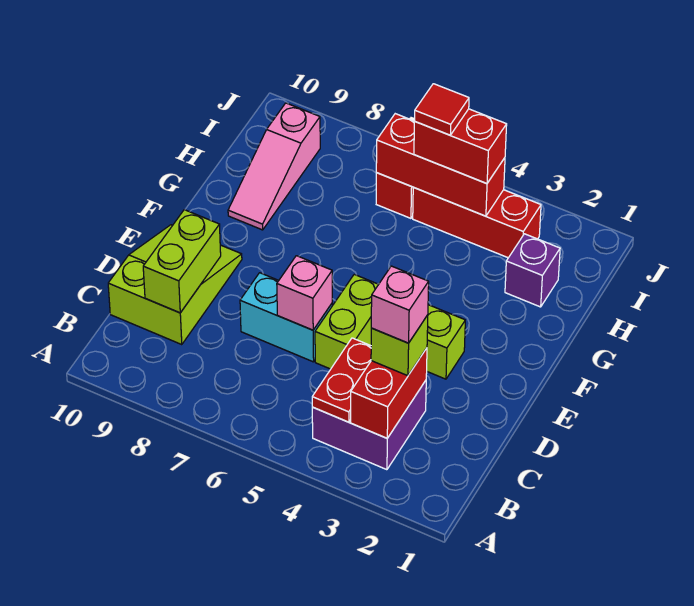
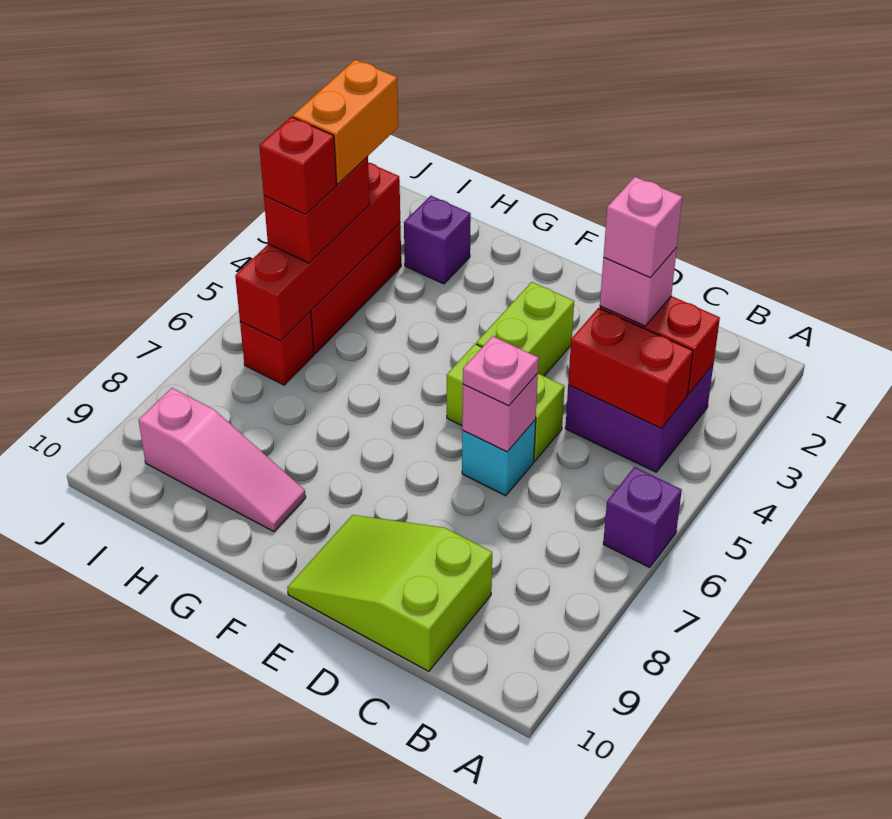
none -> purple brick A6 level 1
red plate B4:C4 level 2 -> red brick B4:C4 level 2
lime brick C3 level 3 -> pink brick C3 level 3
lime brick C9:D9 level 2 -> none
cyan brick D6:D7 level 1 -> cyan brick D6 level 1
none -> pink plate D6 level 3
none -> orange brick I3:I4 level 4
red brick I4:I6 level 2 -> red brick I3:I6 level 2
red tile I5 level 4 -> red brick I5 level 4

